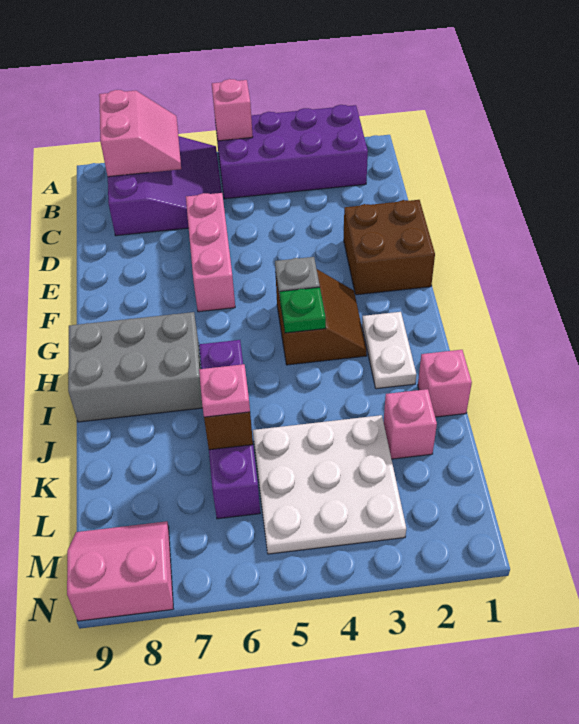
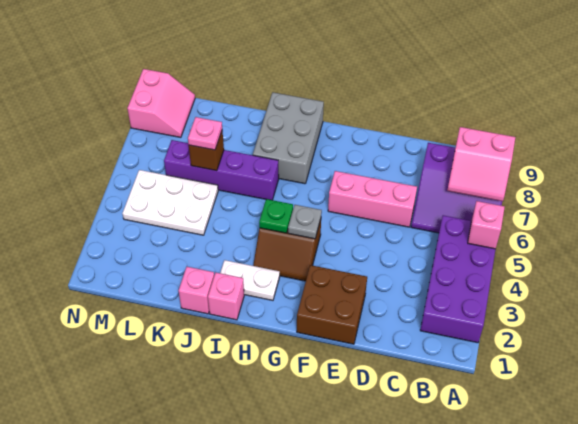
pink brick K2 level 1 -> pink brick I1 level 1
white plate K3:M5 level 1 -> white plate K4:M5 level 1

